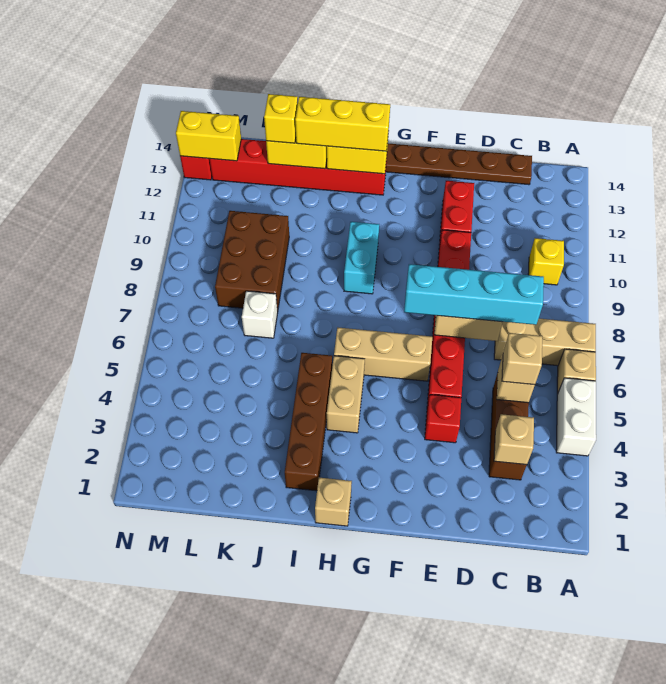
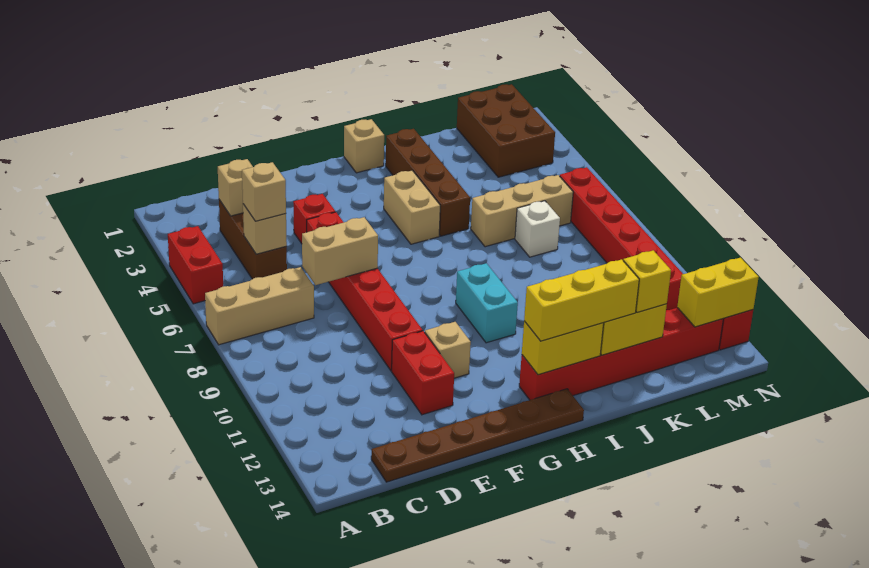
white brick A4:A5 level 1 -> red brick A4:A5 level 1
tan brick A6 level 1 -> tan brick F11 level 1
yellow brick B10 level 1 -> none
cyan brick C7:F7 level 3 -> none
tan brick F6:H6 level 1 -> tan brick J6:L6 level 1
brown brick K8:L10 level 1 -> brown brick L1:M3 level 1
none -> red brick M6:M11 level 1

